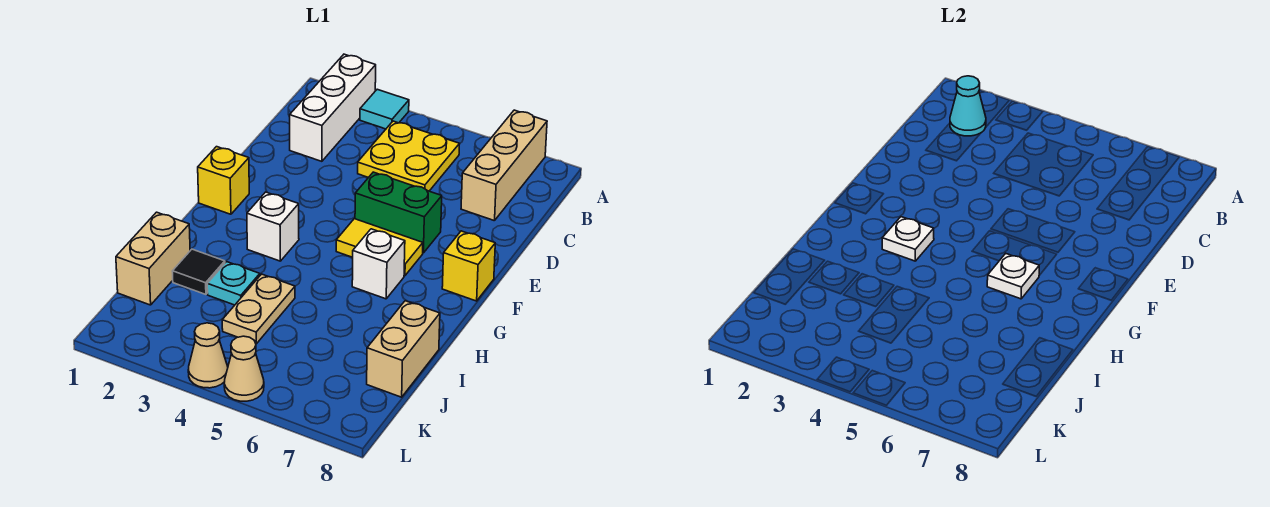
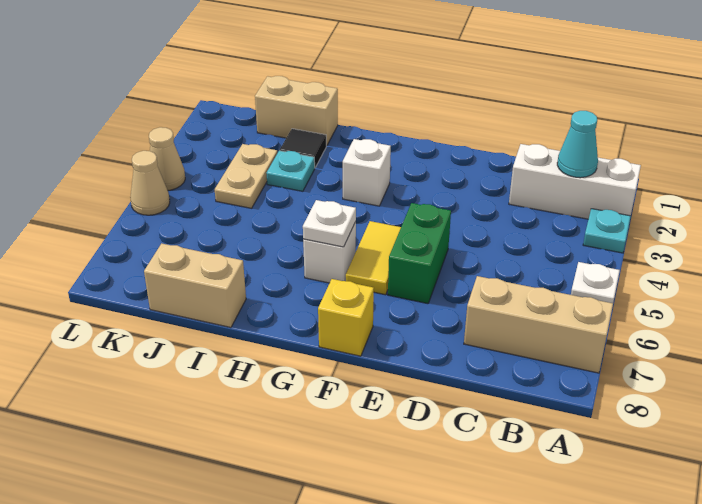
cyan tile A3 level 1 -> cyan plate A3 level 1
yellow plate B4:C5 level 1 -> none
yellow brick F1 level 1 -> none
white plate G3 level 2 -> white plate A5 level 1
tan plate I4:J4 level 1 -> tan plate J3:J4 level 1

